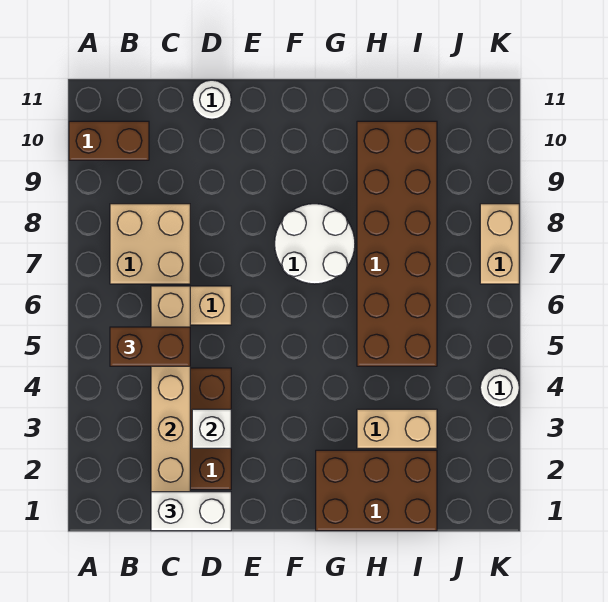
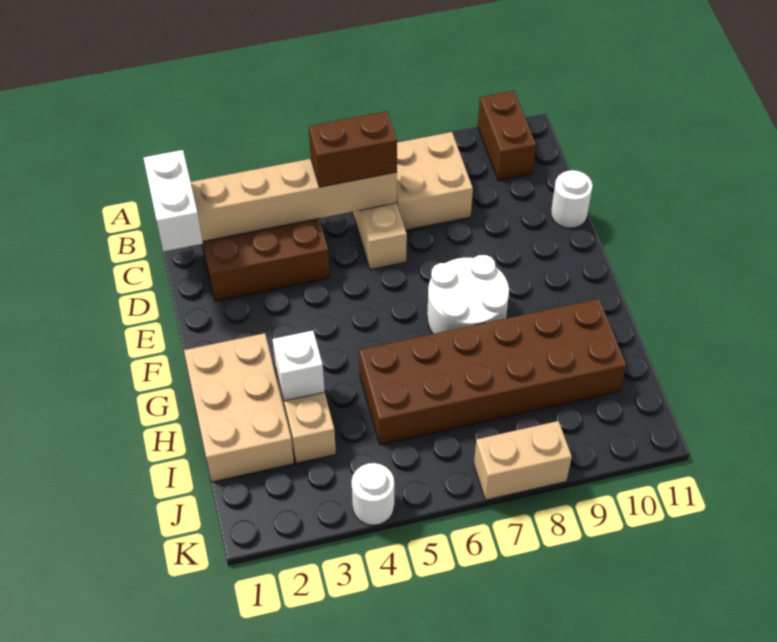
brown brick B5:C5 level 3 -> brown brick C5:C6 level 3
white brick D3 level 2 -> white brick H3 level 2
brown brick G1:I2 level 1 -> tan brick G1:I2 level 1

